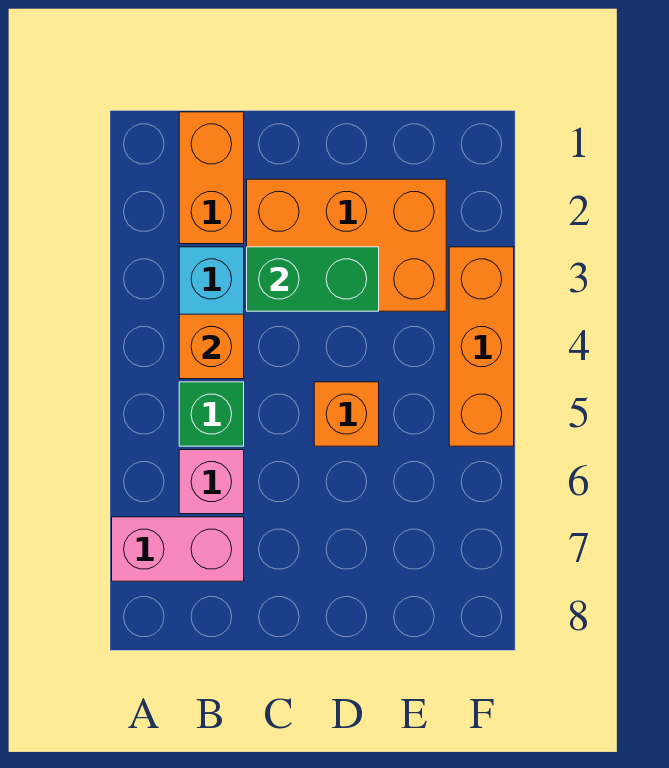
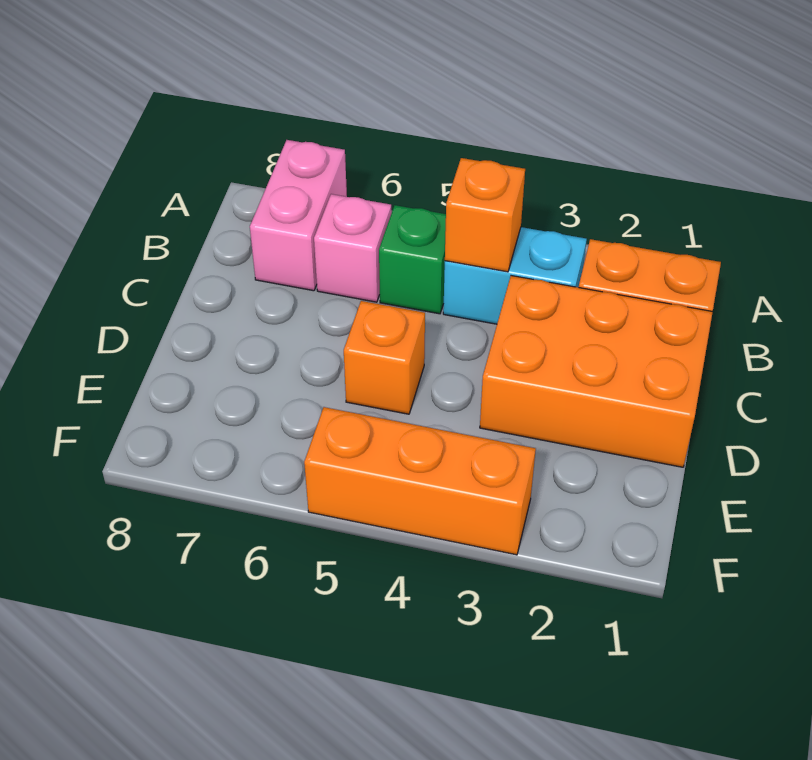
orange brick C2:E3 level 1 -> orange brick C1:D3 level 1
green brick C3:D3 level 2 -> none

